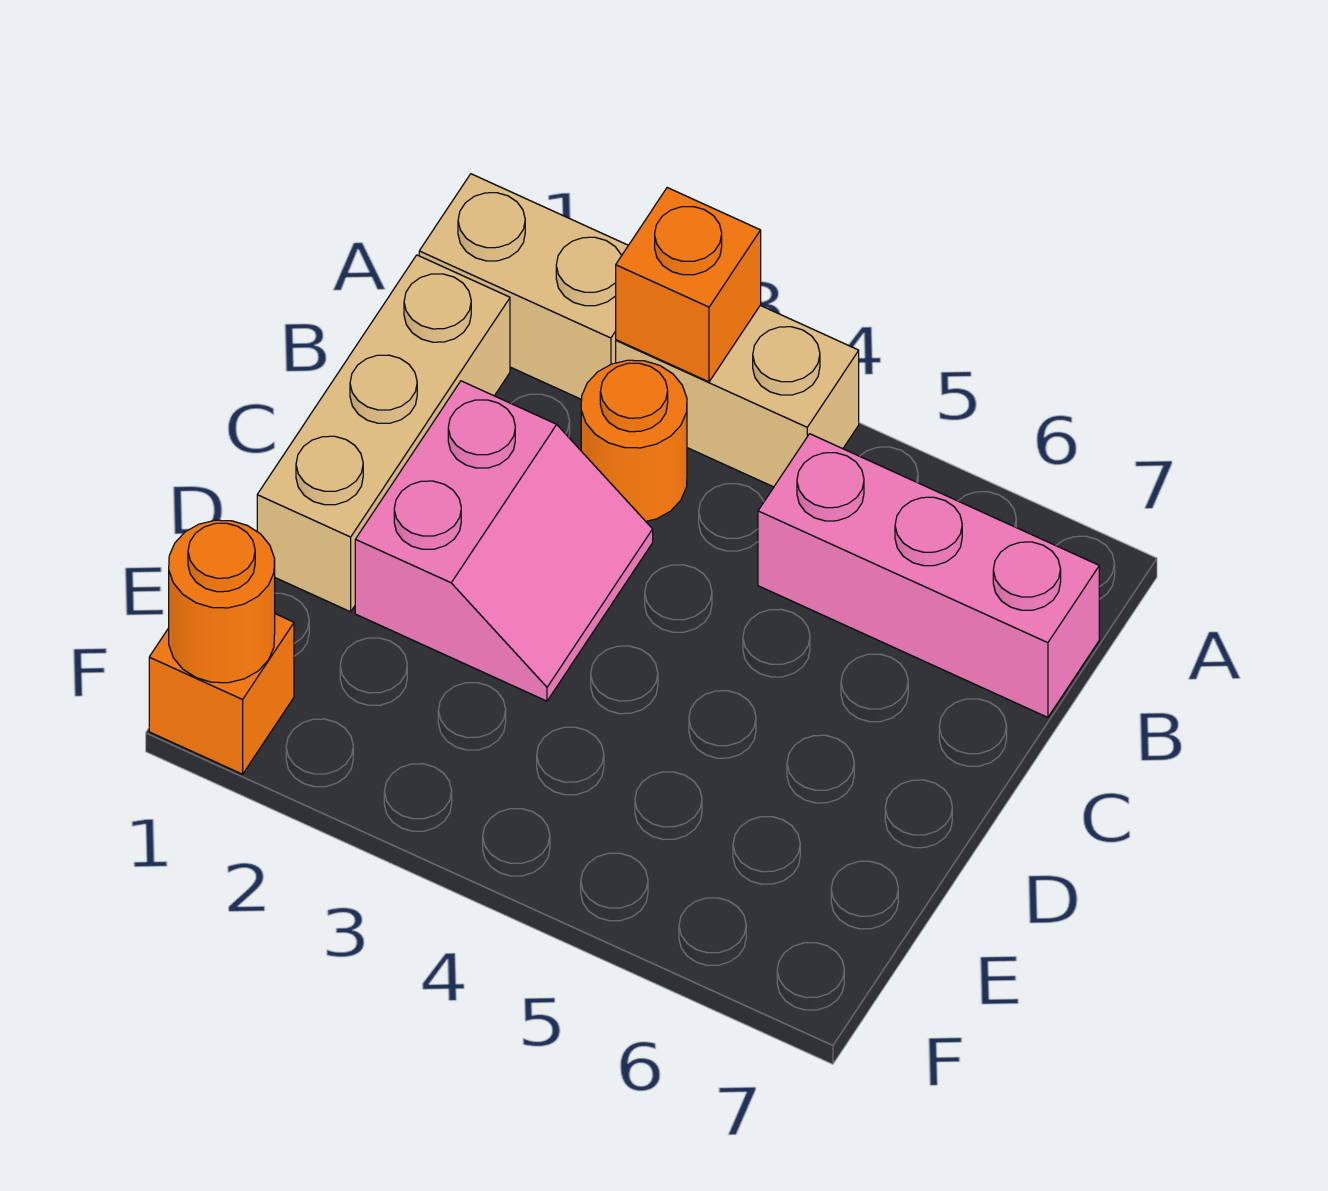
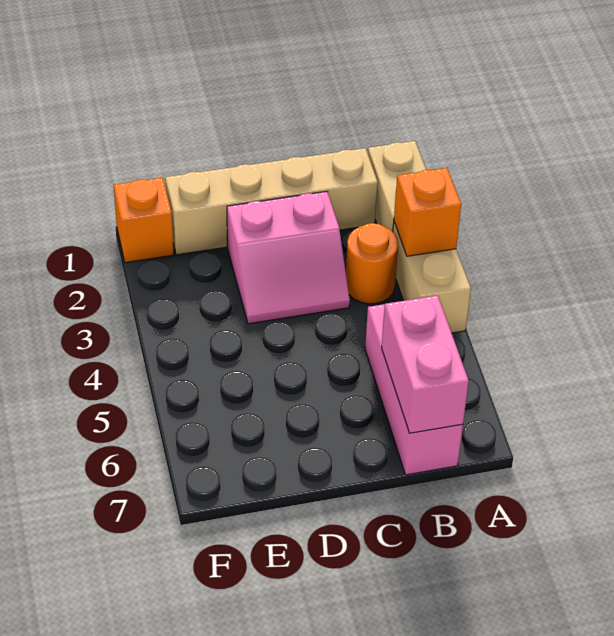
tan brick B1:D1 level 1 -> tan brick B1:E1 level 1
none -> pink brick B6:B7 level 2
orange round brick F1 level 2 -> none

